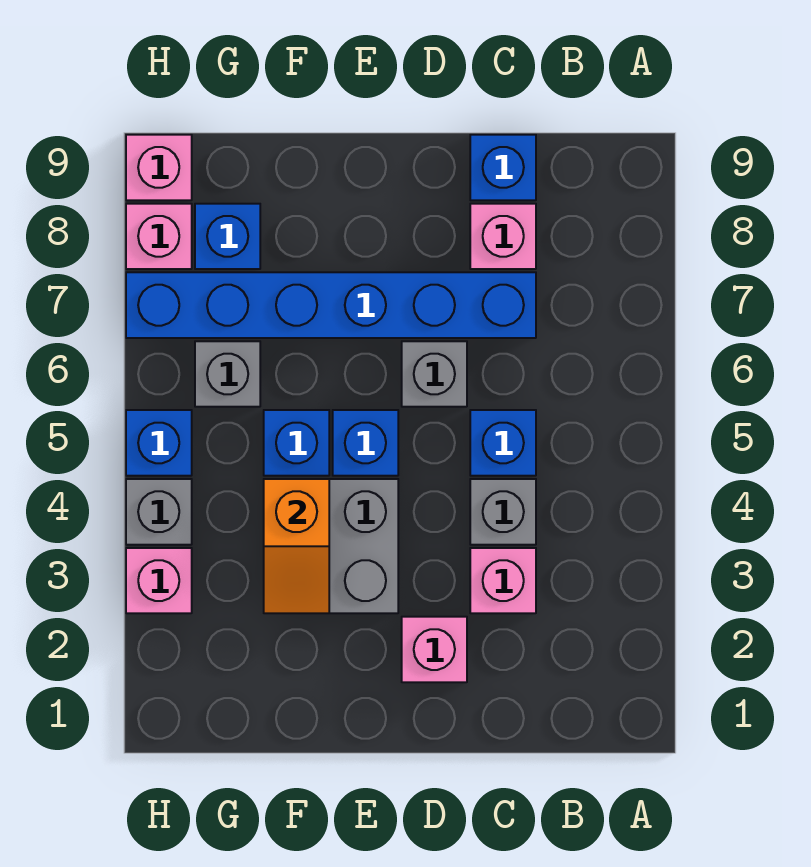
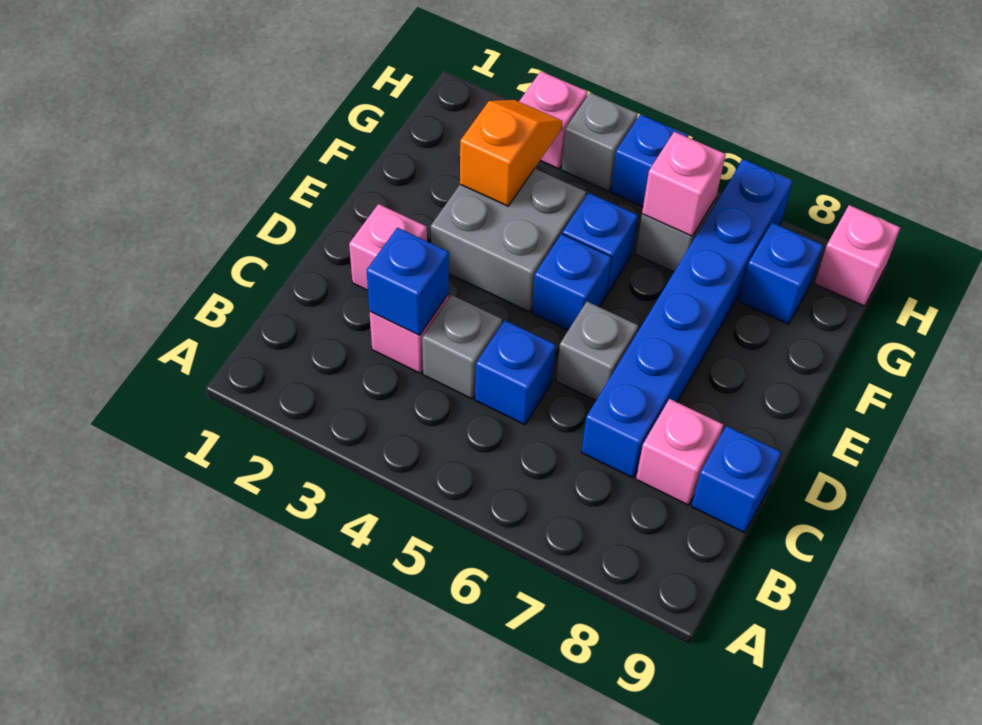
none -> blue brick C3 level 2
orange slope F3:F4 level 2 top 4 -> orange slope F3:G3 level 2 top F
pink brick H8 level 1 -> pink brick G6 level 2

